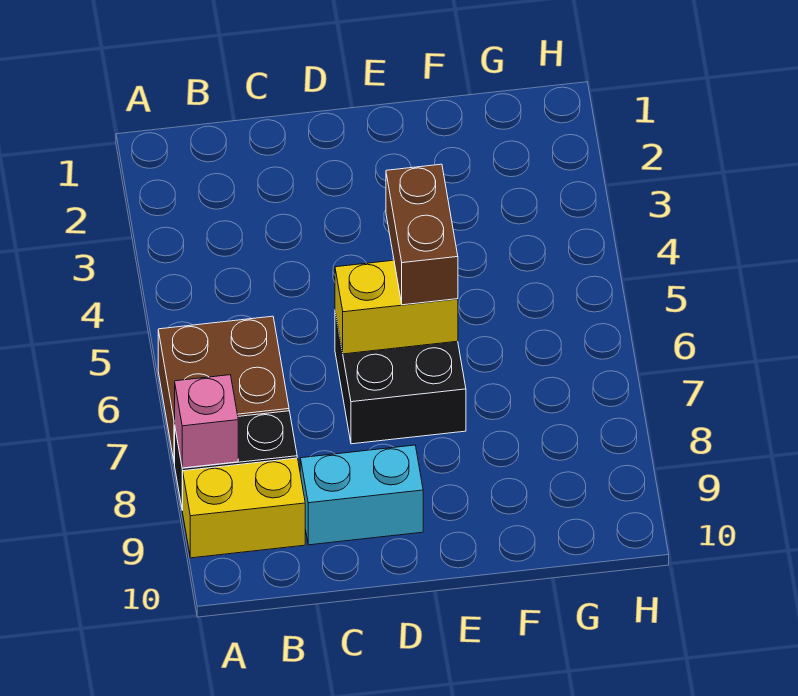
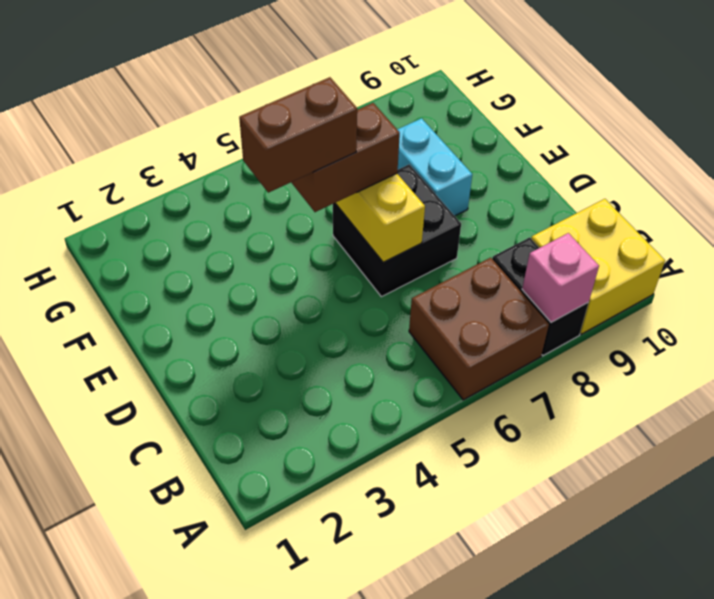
yellow brick A9:B9 level 1 -> yellow brick A9:B10 level 1
cyan brick C9:D9 level 1 -> cyan brick E8:F8 level 1
none -> brown brick E4:E5 level 4

